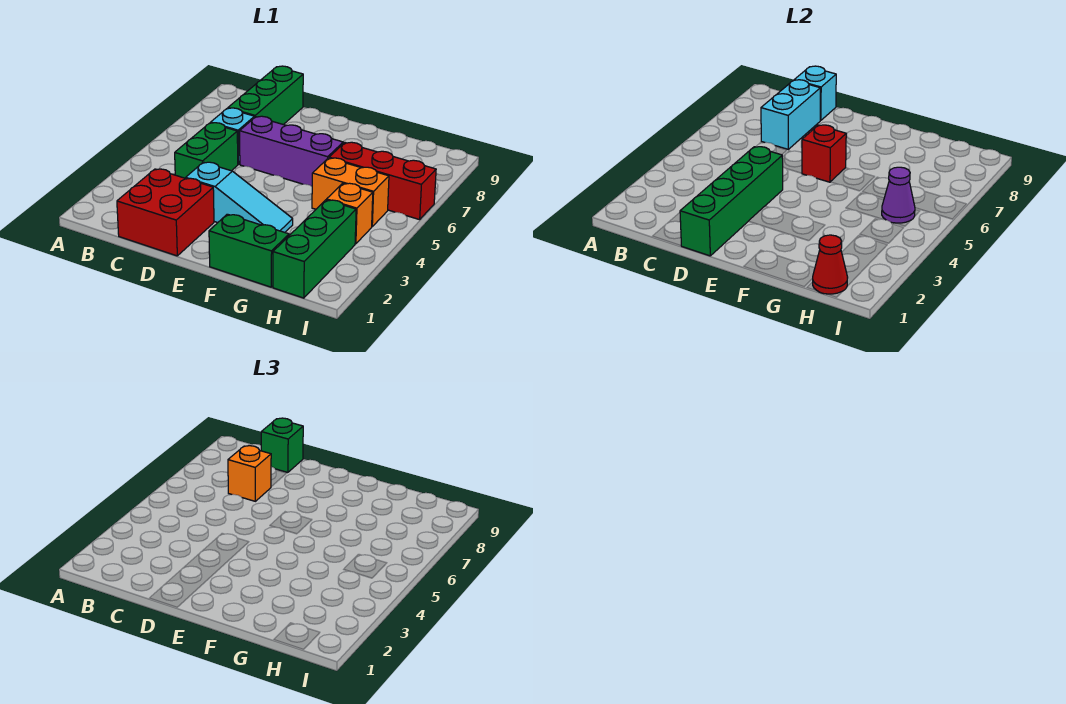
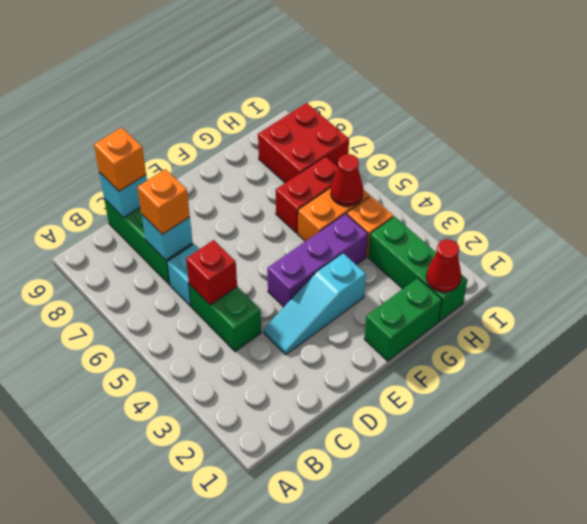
red brick C1:D2 level 1 -> red brick H7:I8 level 1
cyan brick C7:C8 level 2 -> cyan brick C7 level 2
green brick C9 level 3 -> orange brick C9 level 3
green brick D1:D4 level 2 -> none
cyan slope D3:F3 level 1 top D -> cyan slope D3:F3 level 1 top F
purple brick D6:F6 level 1 -> purple brick E4:G4 level 1
red brick E6 level 2 -> red brick C5 level 2
red brick G6:I6 level 1 -> red brick G6:H6 level 1
purple cone H5 level 2 -> red cone H5 level 2

